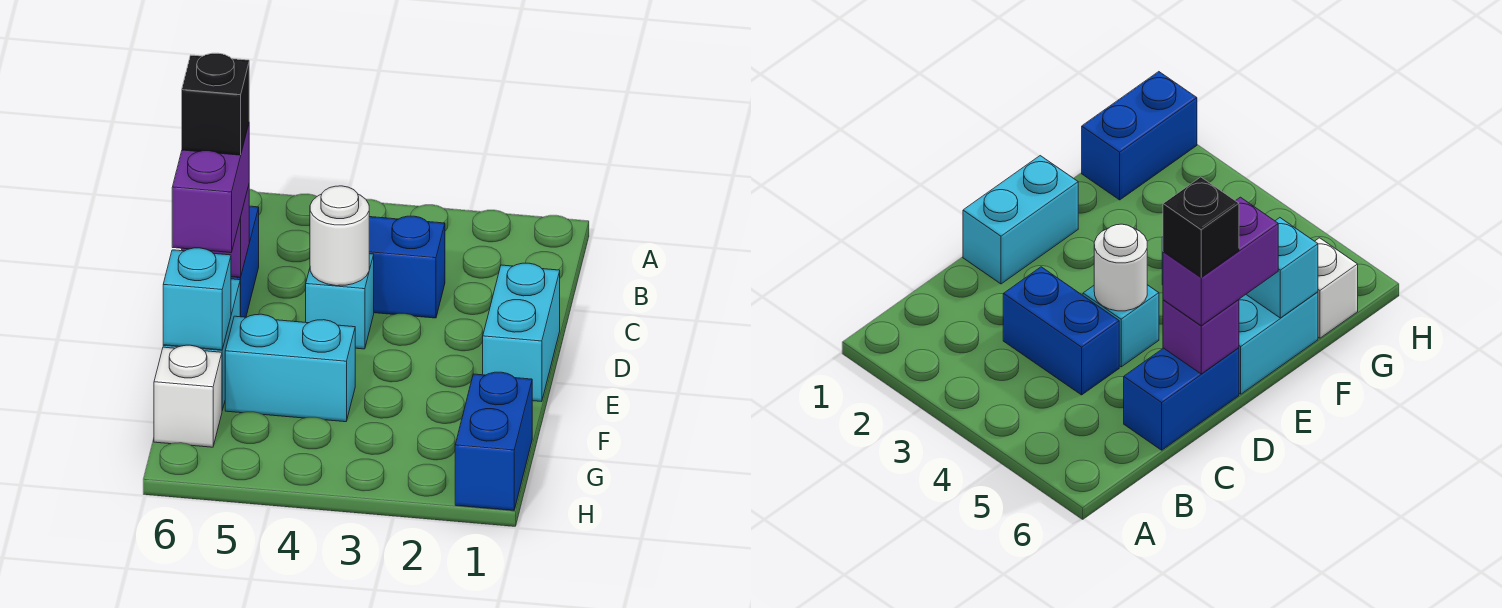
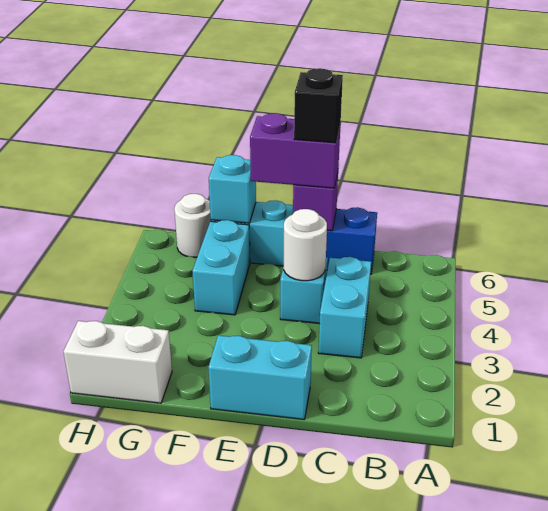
blue brick C3:C4 level 1 -> cyan brick C3:C4 level 1
blue brick G1:H1 level 1 -> white brick G1:H1 level 1
white brick G6 level 1 -> white round brick G6 level 1

